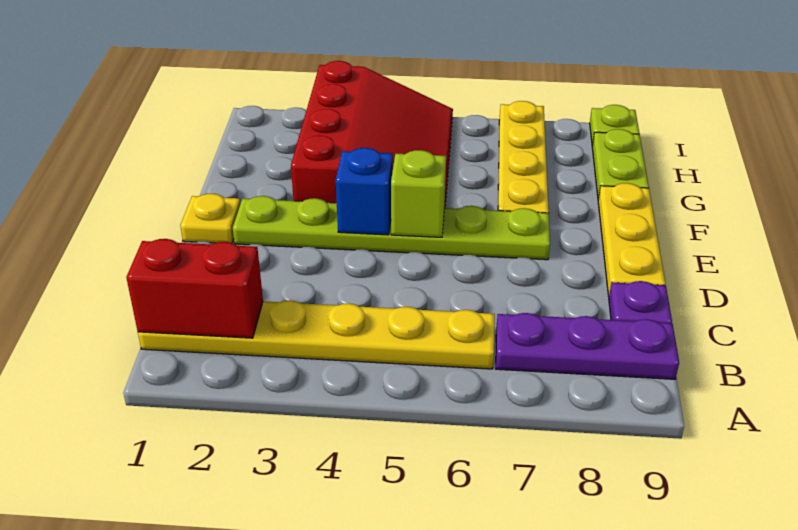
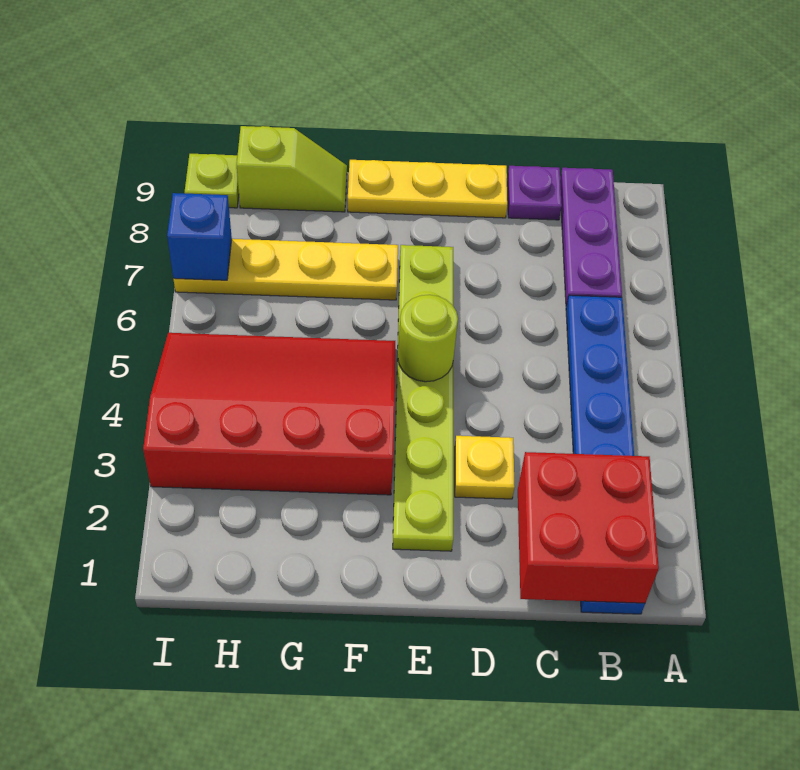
yellow plate B1:B6 level 1 -> blue plate B1:B6 level 1
red brick B1:B2 level 2 -> red brick B1:C2 level 2
yellow plate E1 level 1 -> yellow plate D3 level 1
blue brick E4 level 2 -> blue brick I7 level 2
lime brick E5 level 2 -> lime round brick E5 level 2
lime plate G9:H9 level 1 -> lime slope G9:H9 level 1 top H

